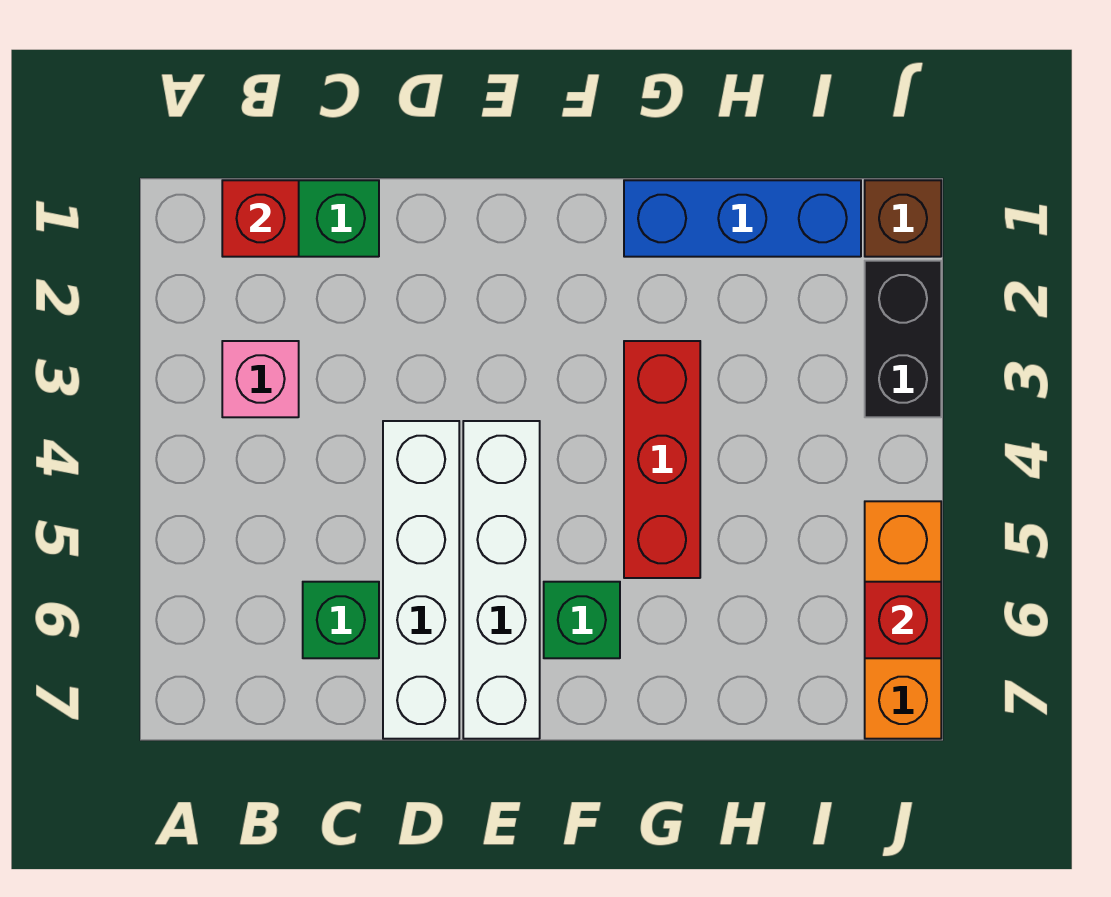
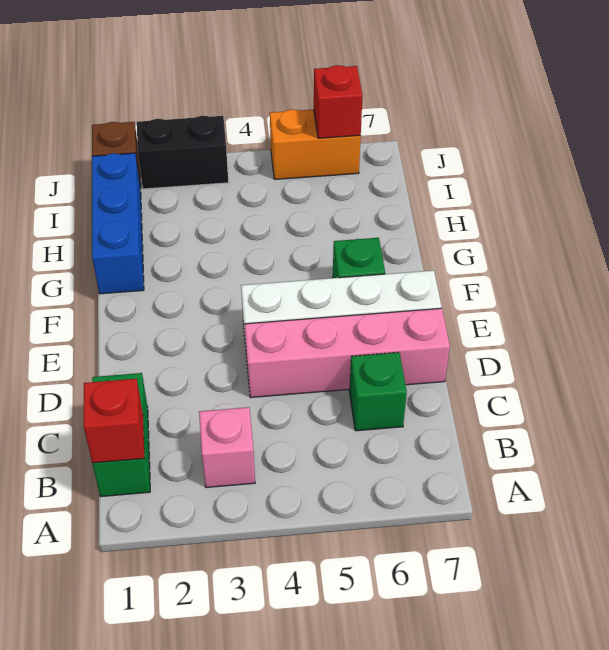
white brick D4:D7 level 1 -> pink brick D4:D7 level 1
red brick G3:G5 level 1 -> none
orange brick J5:J7 level 1 -> orange brick J5:J6 level 1

